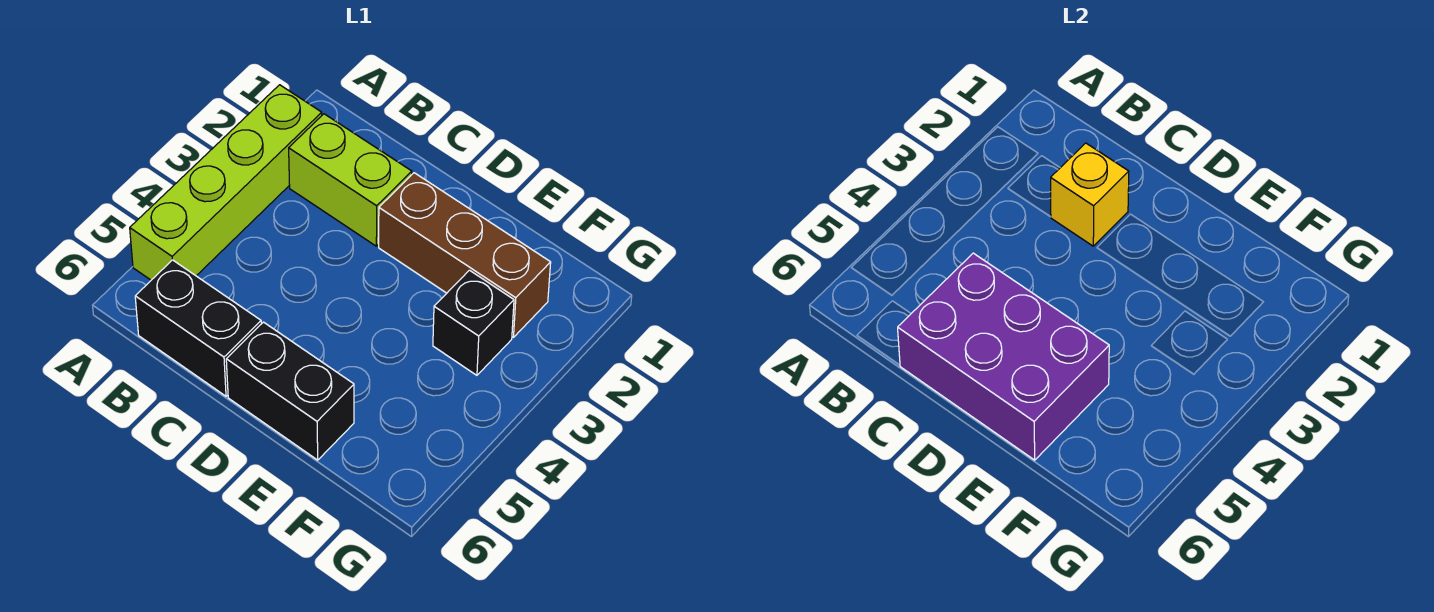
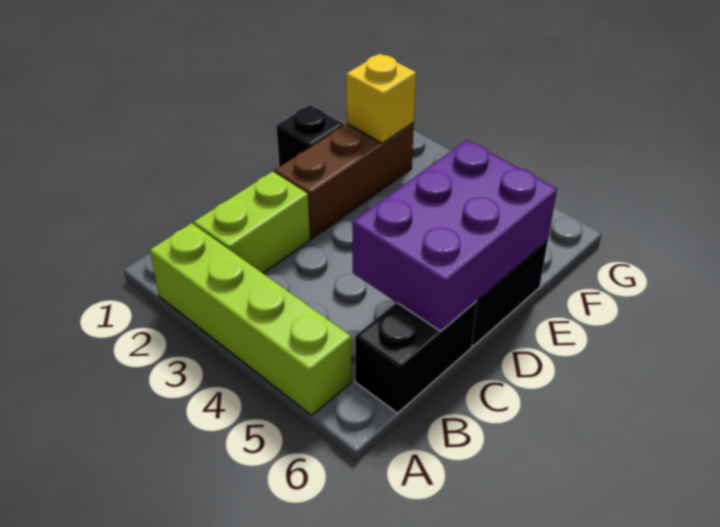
yellow brick C2 level 2 -> yellow brick F2 level 2
black brick F3 level 1 -> black brick E1 level 1

